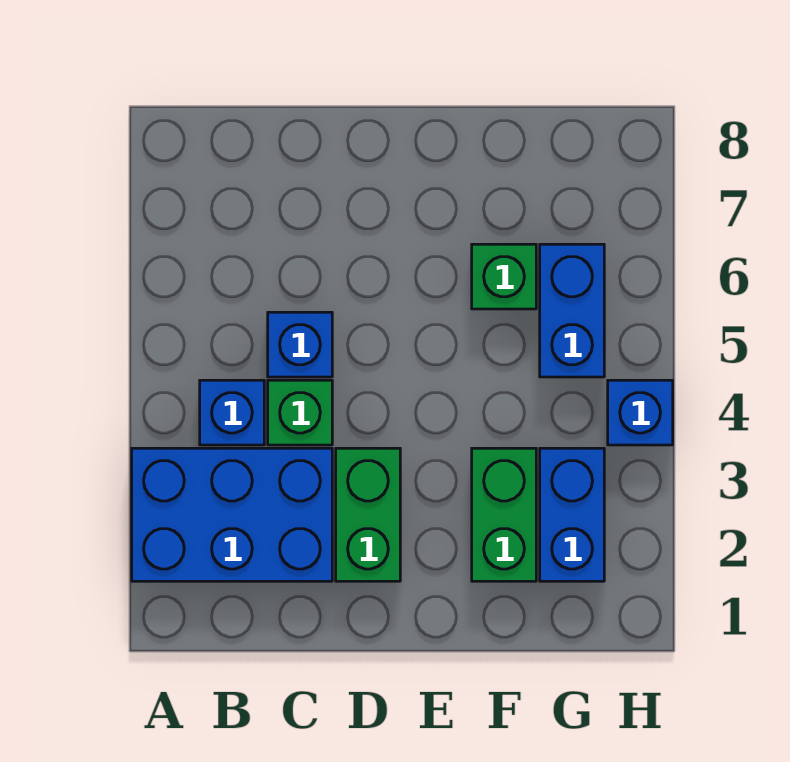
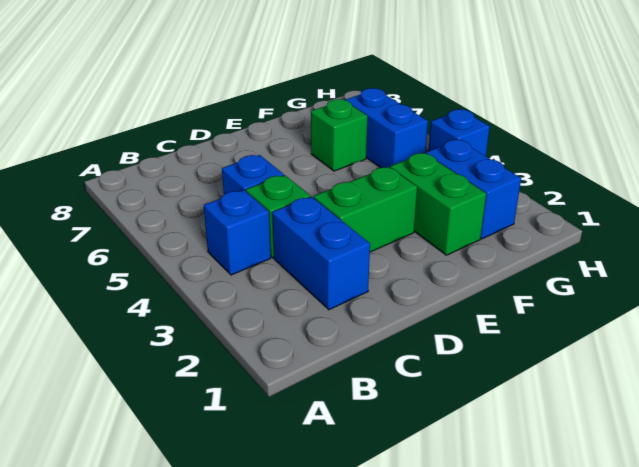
blue brick A2:C3 level 1 -> blue brick C2:C3 level 1
green brick D2:D3 level 1 -> green brick D3:E3 level 1

